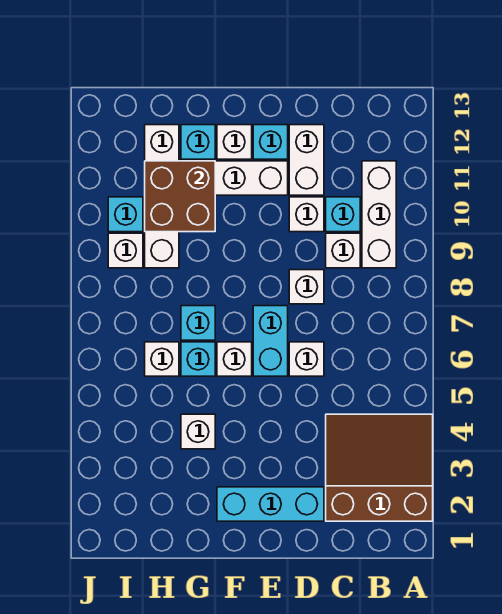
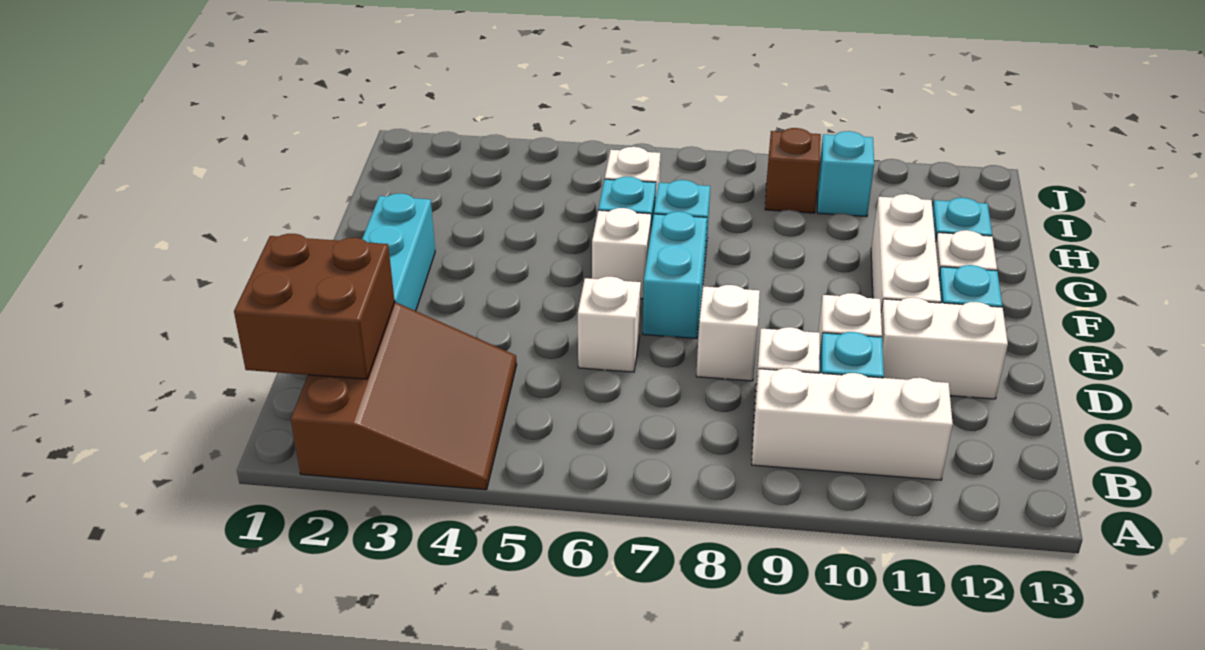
cyan brick E6:E7 level 1 -> cyan brick E7:F7 level 1
white brick G4 level 1 -> none
brown brick G10:H11 level 2 -> brown brick B1:C2 level 2
white brick H9:H12 level 1 -> none
white brick I9 level 1 -> brown brick I9 level 1

